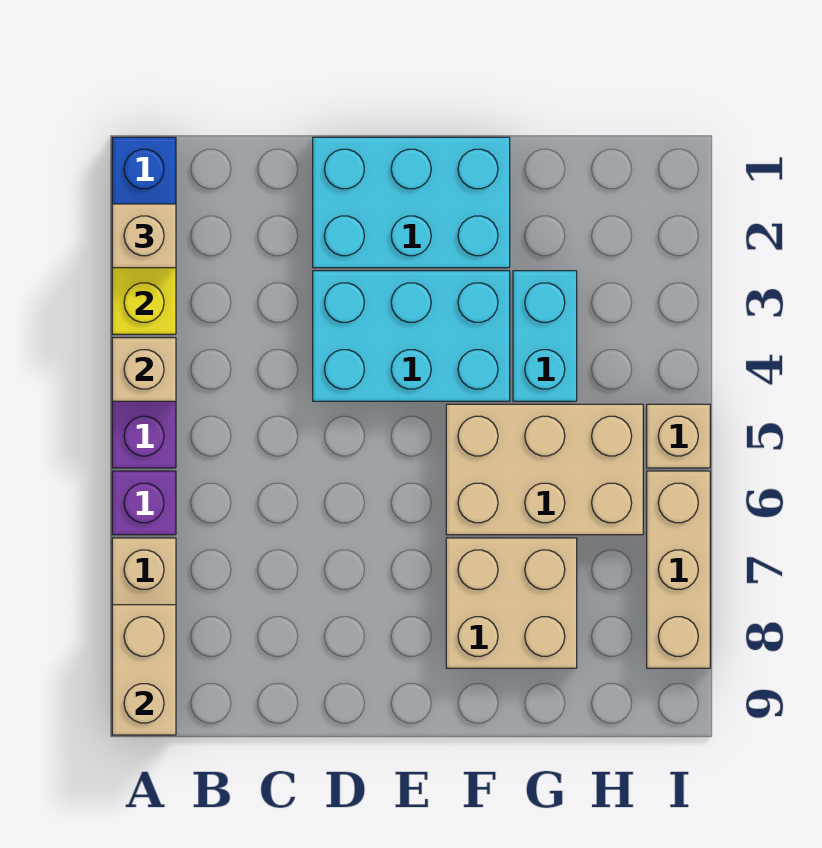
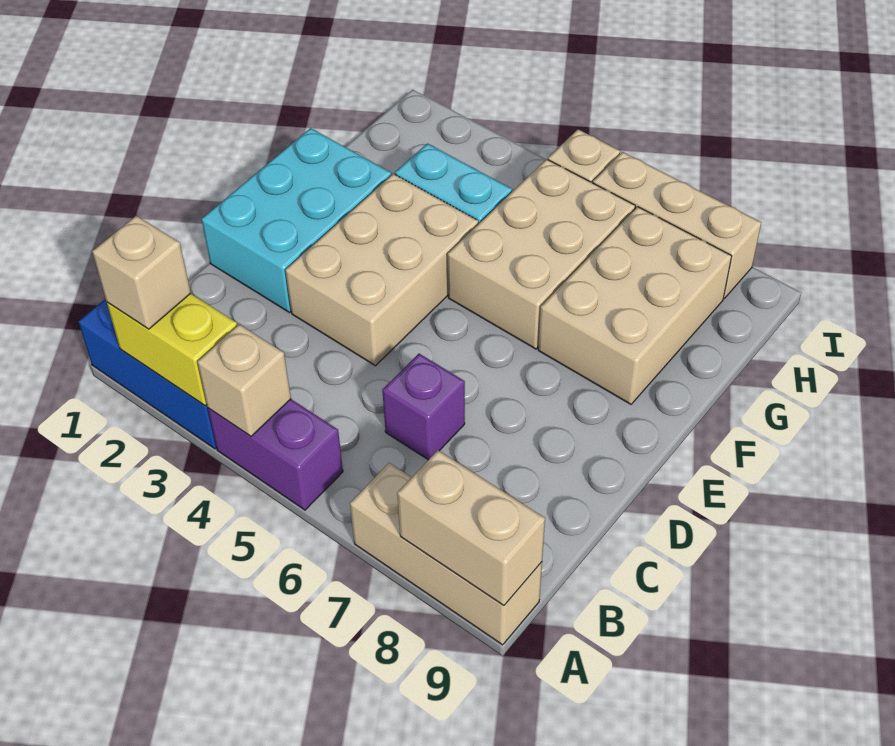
purple brick A6 level 1 -> purple brick C6 level 1
cyan brick D3:F4 level 1 -> tan brick D3:F4 level 1
tan brick F7:G8 level 1 -> tan brick F7:H8 level 1

